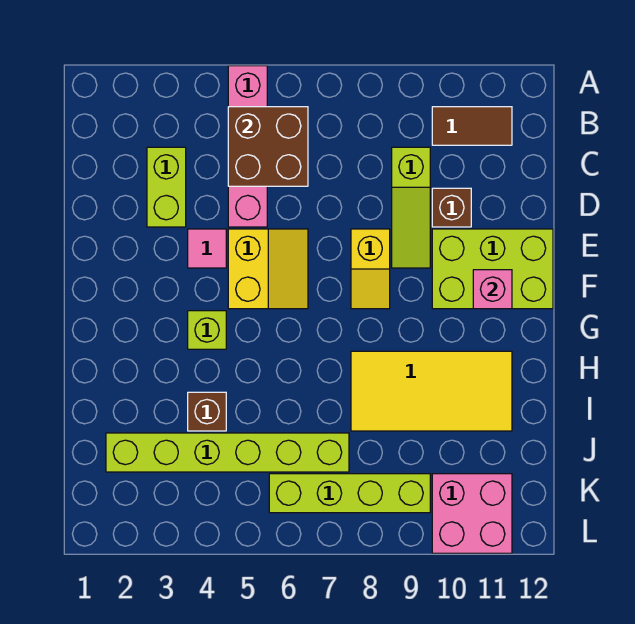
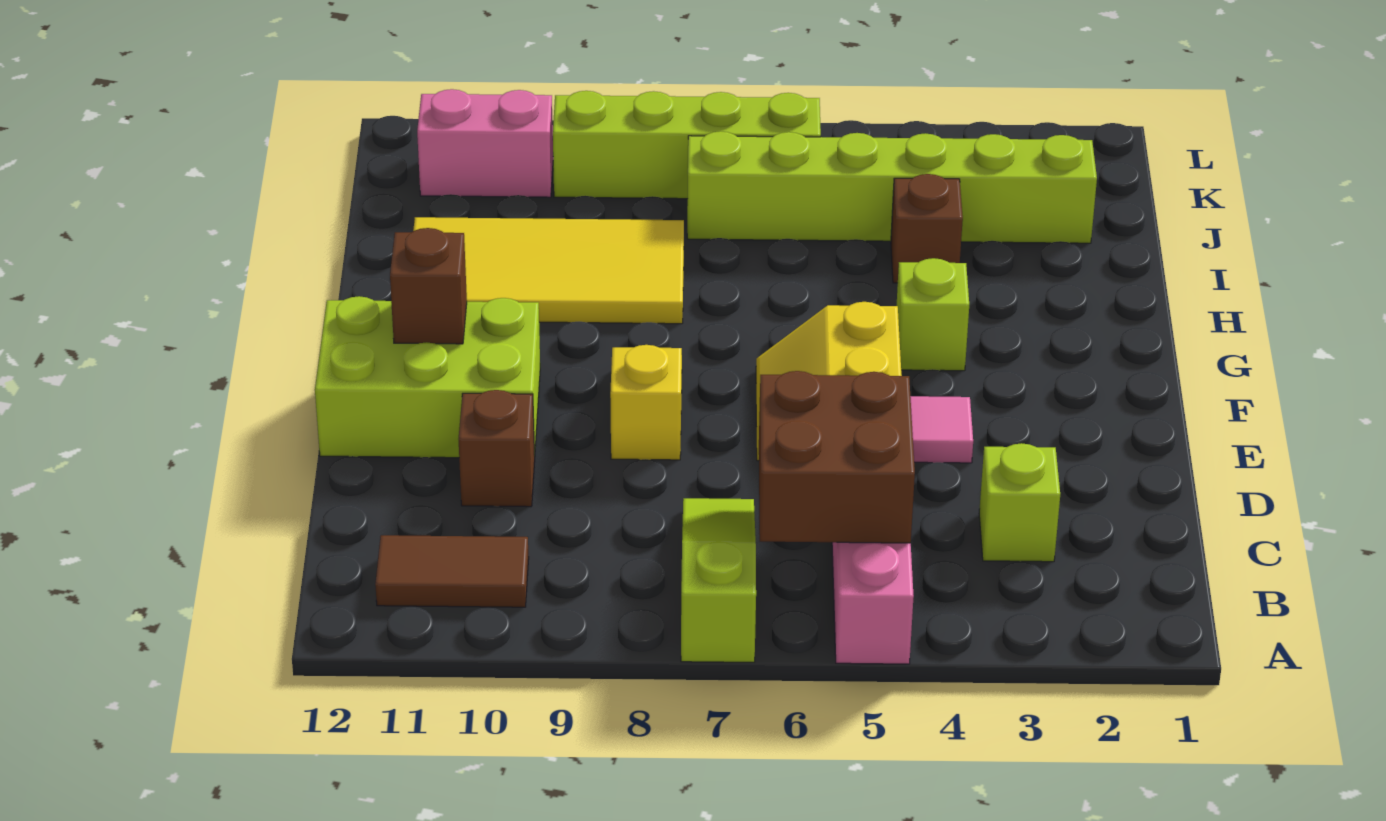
lime brick C3:D3 level 1 -> lime brick C3 level 1
lime slope C9:E9 level 1 top C -> lime slope A7:C7 level 1 top A
pink brick F11 level 2 -> brown brick F11 level 2
pink brick K10:L11 level 1 -> pink brick K10:K11 level 1

